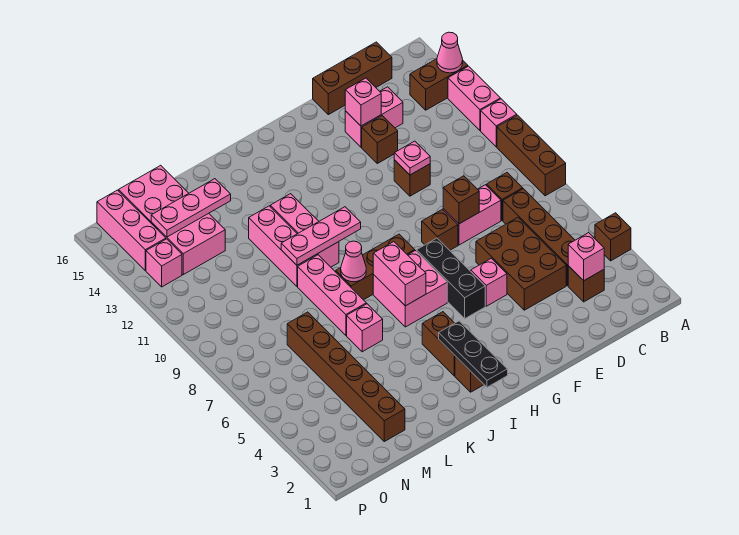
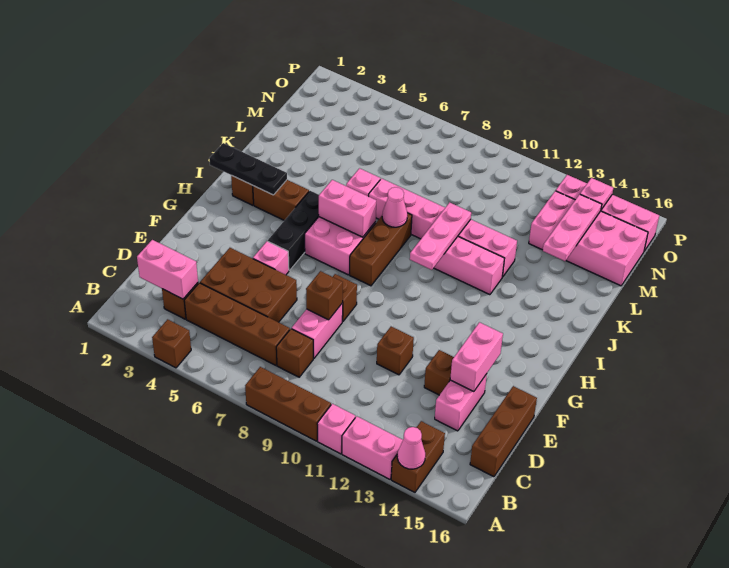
pink brick C3 level 2 -> pink brick C2:C3 level 2
pink plate E11 level 2 -> pink plate O14 level 2
pink brick E14 level 2 -> pink brick E14:F14 level 2
black brick G5:G7 level 1 -> black brick G5:I5 level 1
brown brick M2:M7 level 1 -> none

